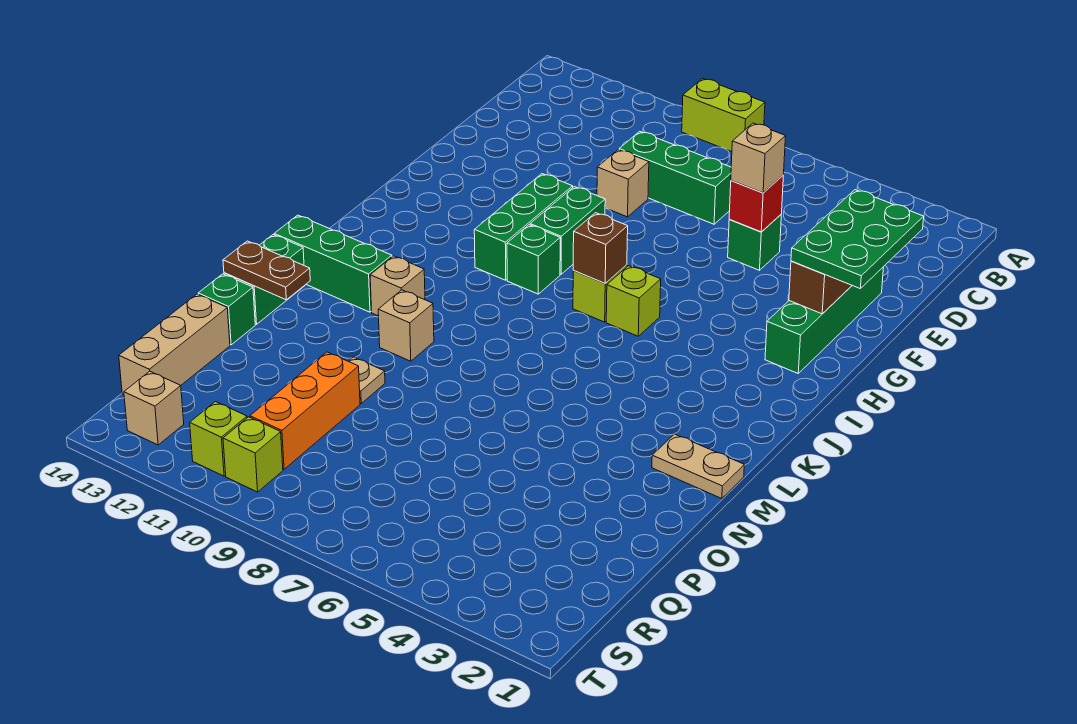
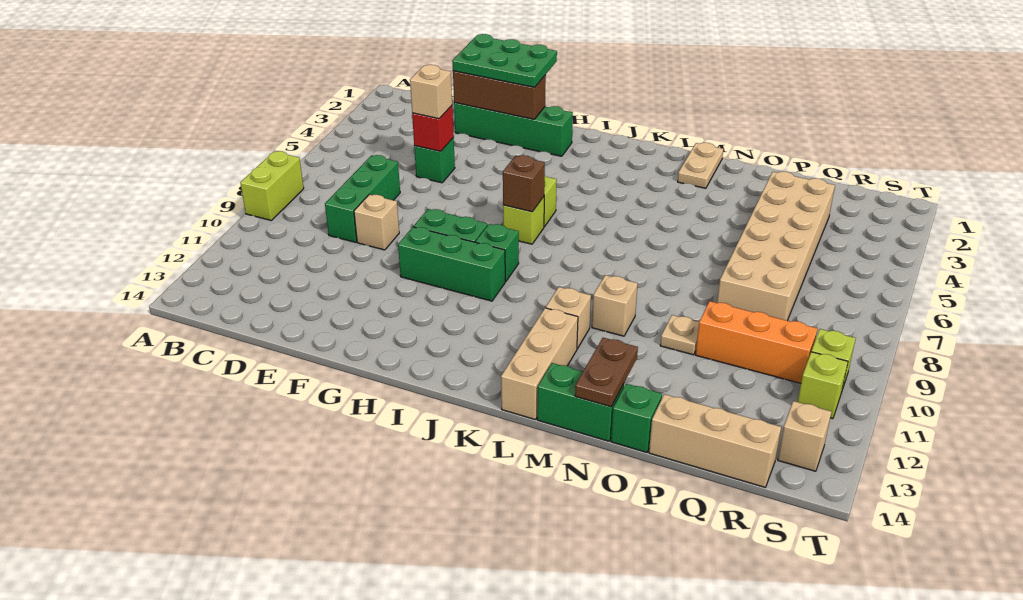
green brick L12:L14 level 1 -> tan brick L12:L14 level 1
none -> tan brick P3:Q8 level 1

